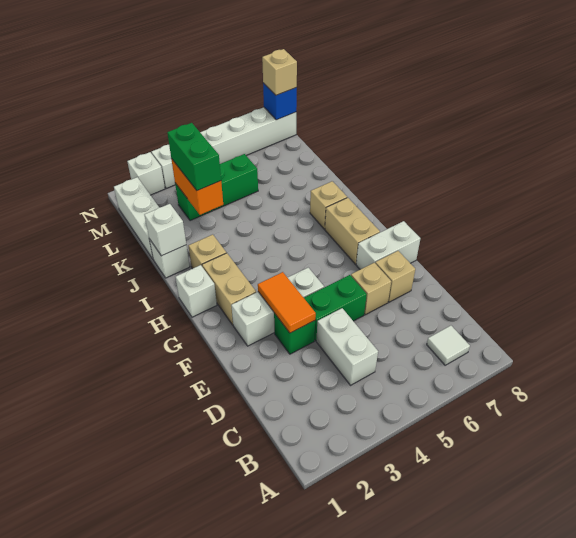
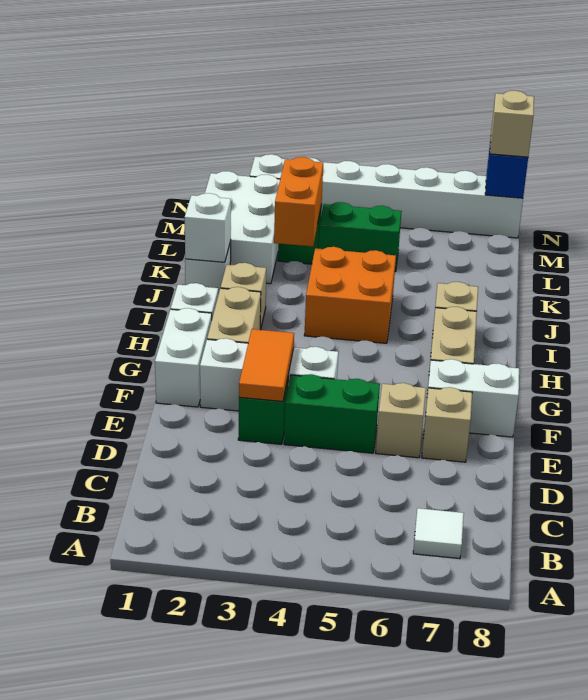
white brick C4:D4 level 1 -> white brick F1:G1 level 1
none -> orange brick I4:J5 level 1
white brick K1:M1 level 1 -> white brick K1:M2 level 1
green brick K3:L3 level 3 -> none

